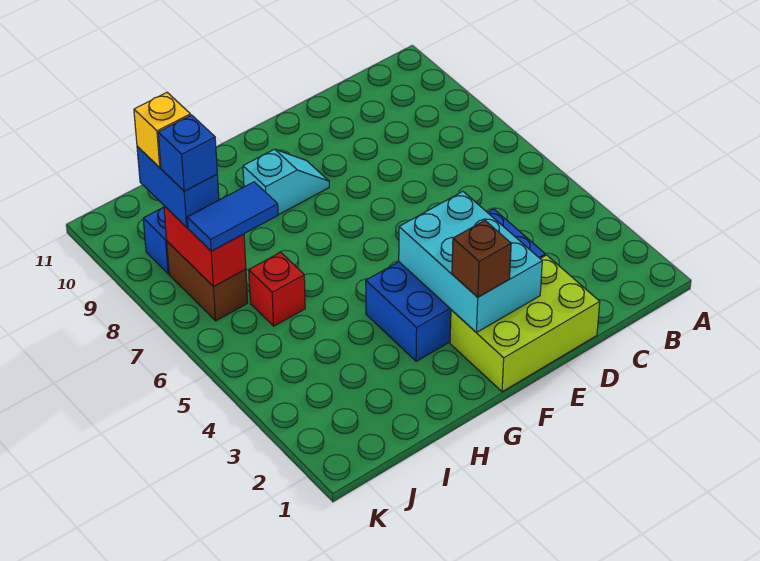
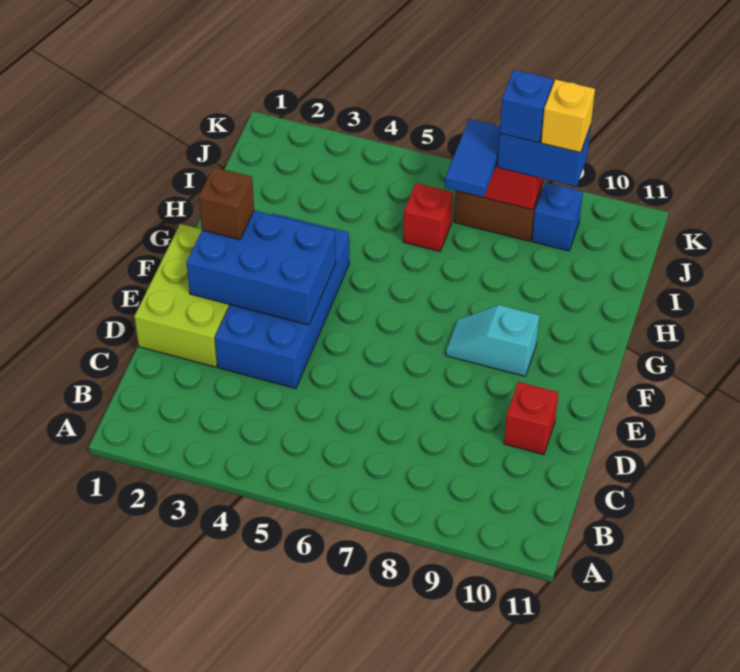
none -> red brick D10 level 1
cyan brick E2:F4 level 2 -> blue brick E2:F4 level 2
cyan slope F9:G9 level 1 top G -> cyan slope F8:F9 level 1 top 9

